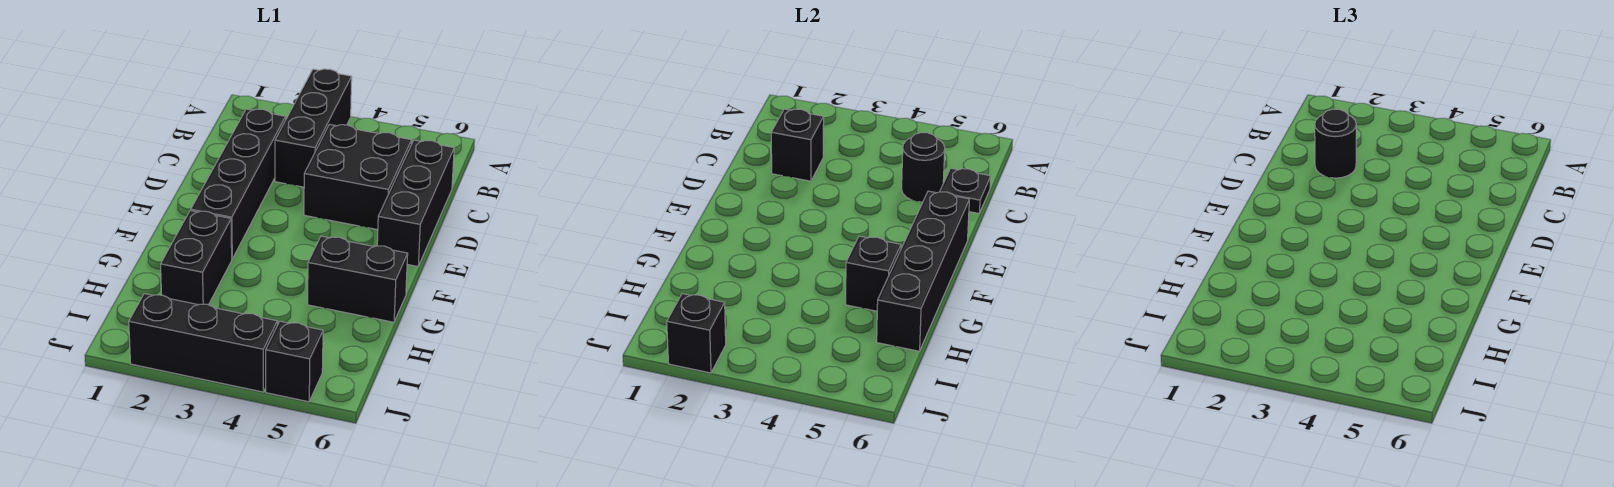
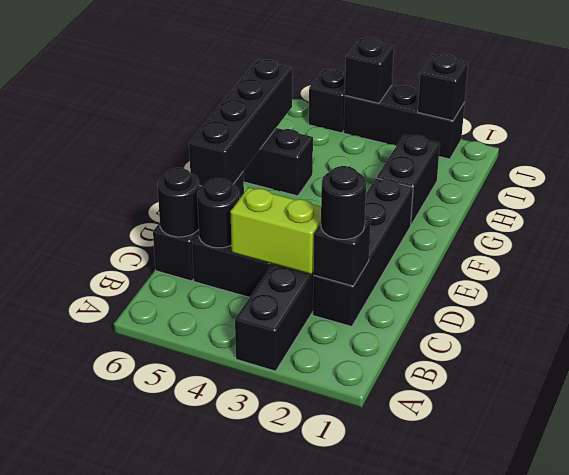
none -> lime brick C3:C4 level 2
black plate C6 level 2 -> black round brick C6 level 2
black brick G5 level 2 -> black brick J4 level 2

